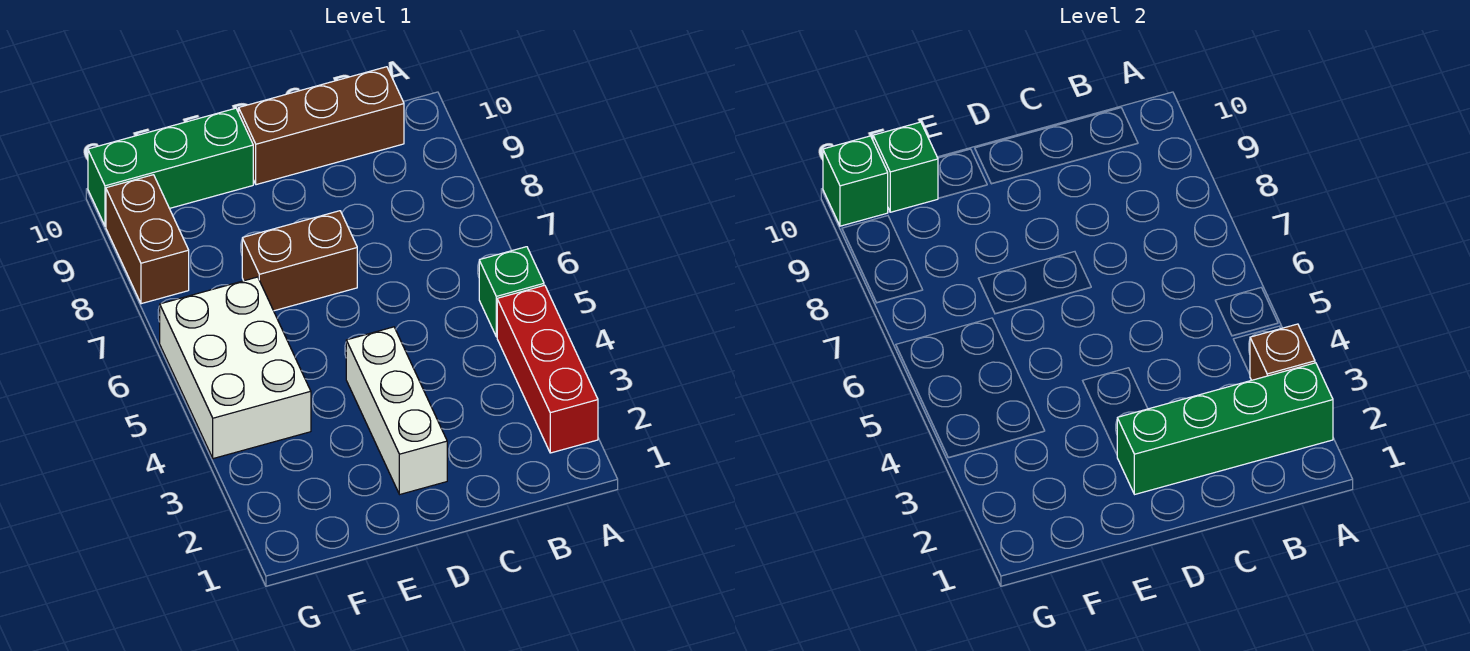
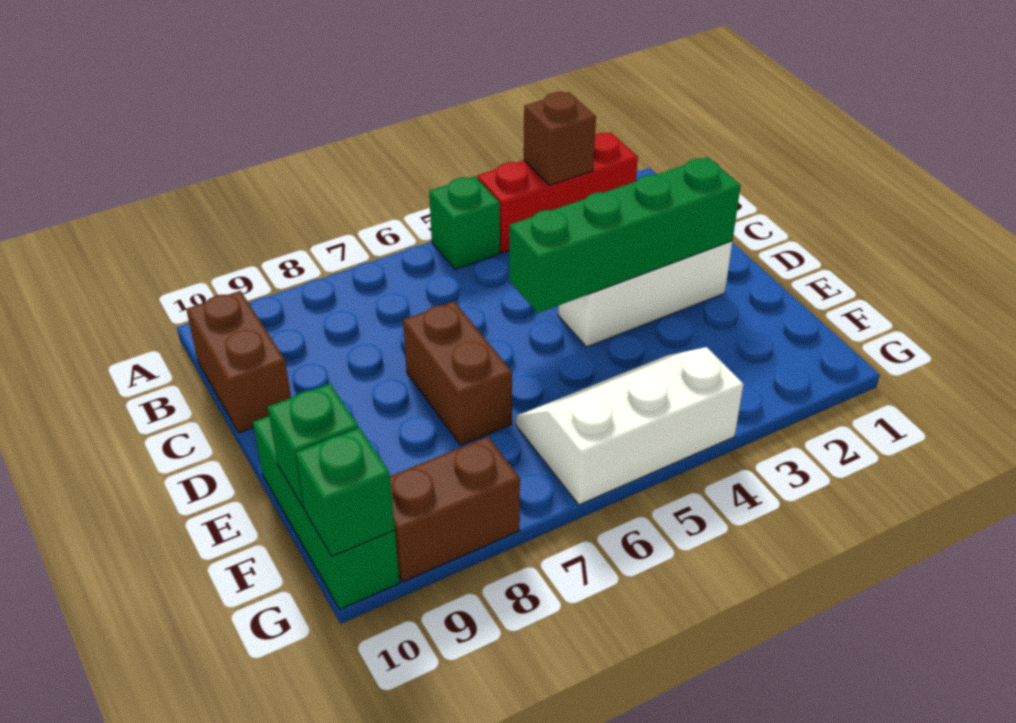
green brick A2:D2 level 2 -> green brick D2:D5 level 2
brown brick B10:D10 level 1 -> brown brick B10:C10 level 1
white brick F4:G6 level 1 -> white slope F4:G6 level 1 top G

